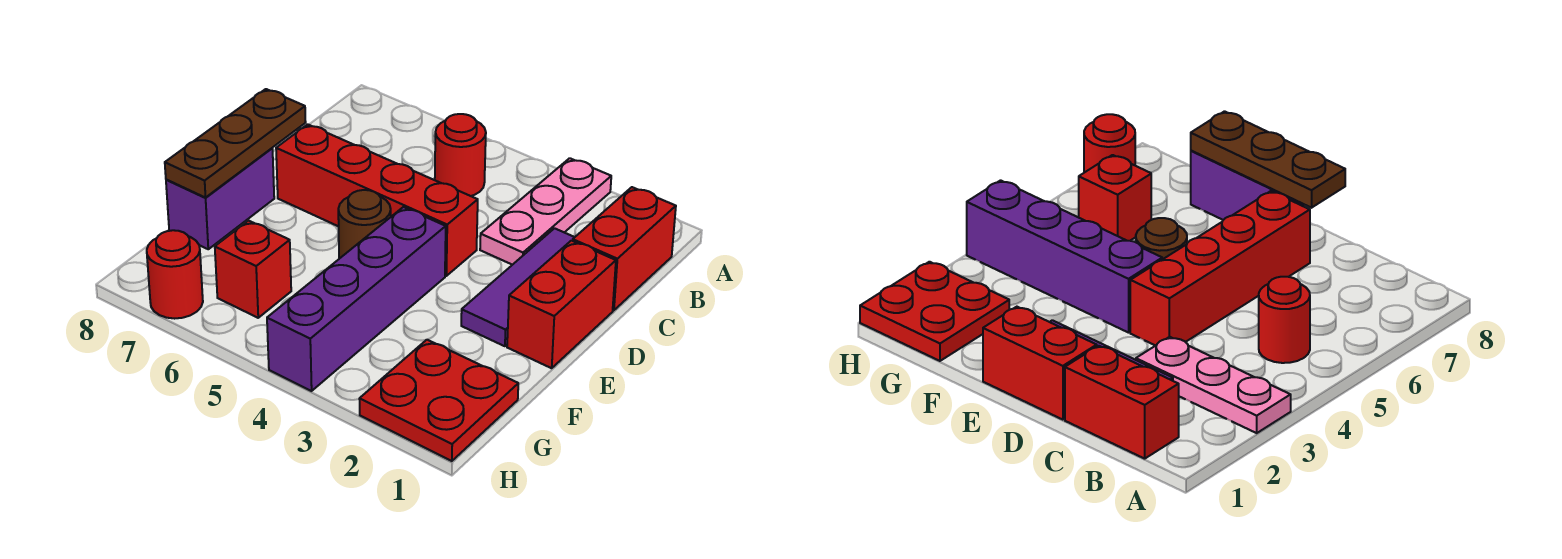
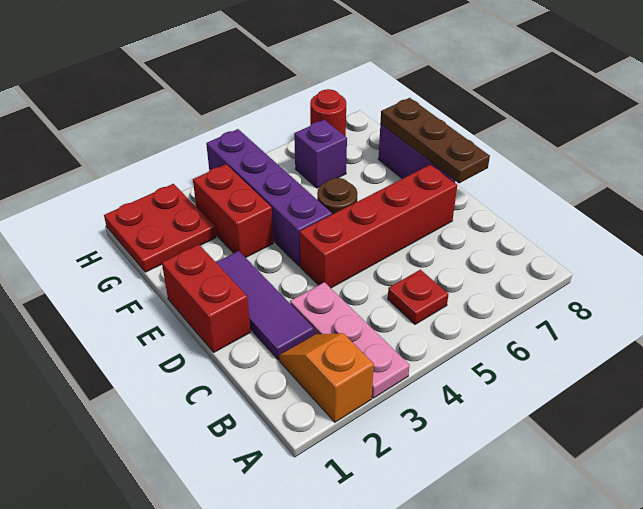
none -> orange slope A2:B2 level 1 top A
red brick B1:C1 level 1 -> red brick F3:G3 level 1
red round brick B5 level 1 -> red plate B5 level 1
red brick G6 level 1 -> purple brick G6 level 1

